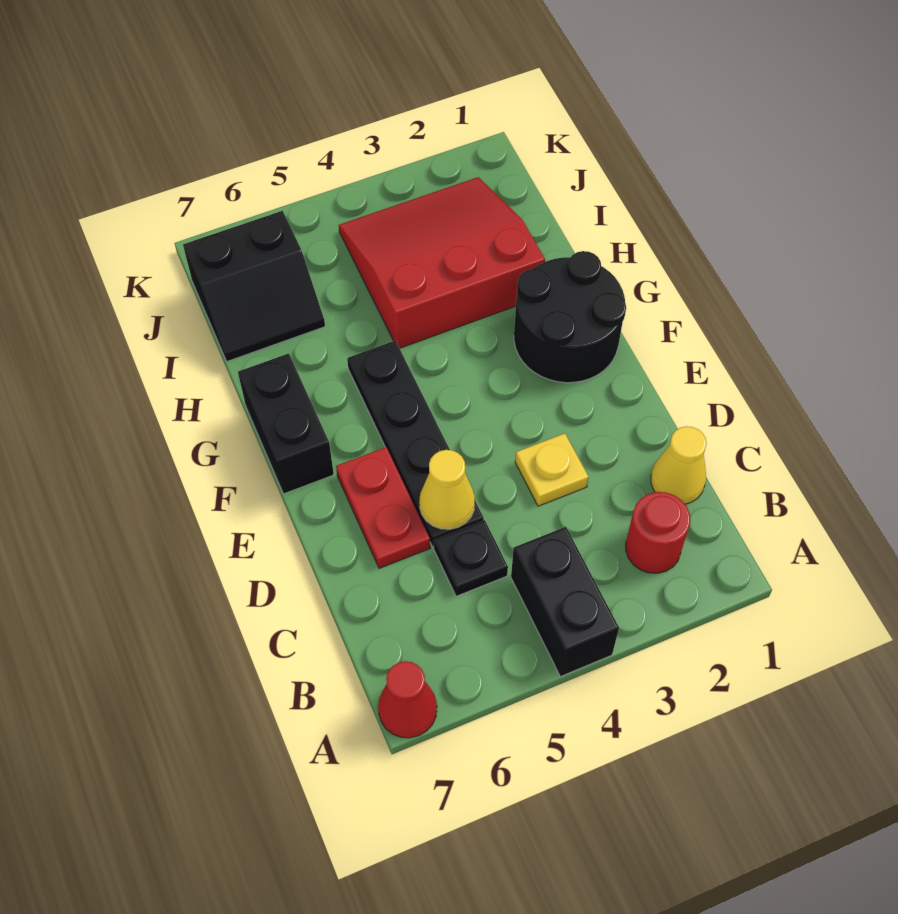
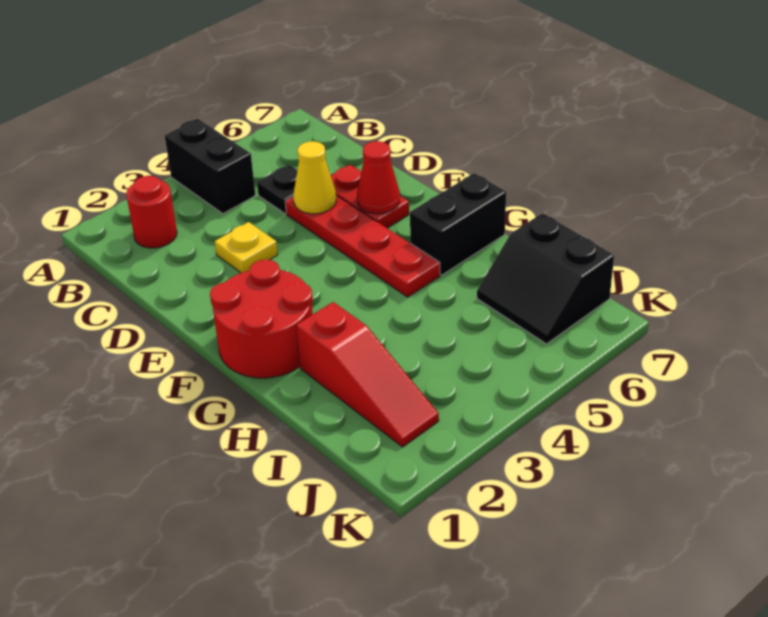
red cone A7 level 1 -> red cone E6 level 2
yellow cone C1 level 1 -> none
black plate D5:G5 level 1 -> red plate D5:G5 level 1
black round brick F1:G2 level 1 -> red round brick F1:G2 level 1
black brick F7:G7 level 1 -> black brick G6:G7 level 1
red slope H2:J4 level 1 top H -> red slope H2:J2 level 1 top H
black slope I6:J7 level 1 top J -> black slope I6:J7 level 1 top 7

